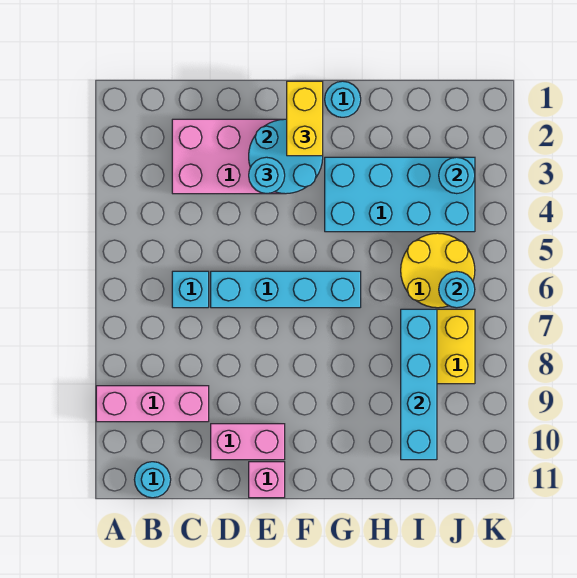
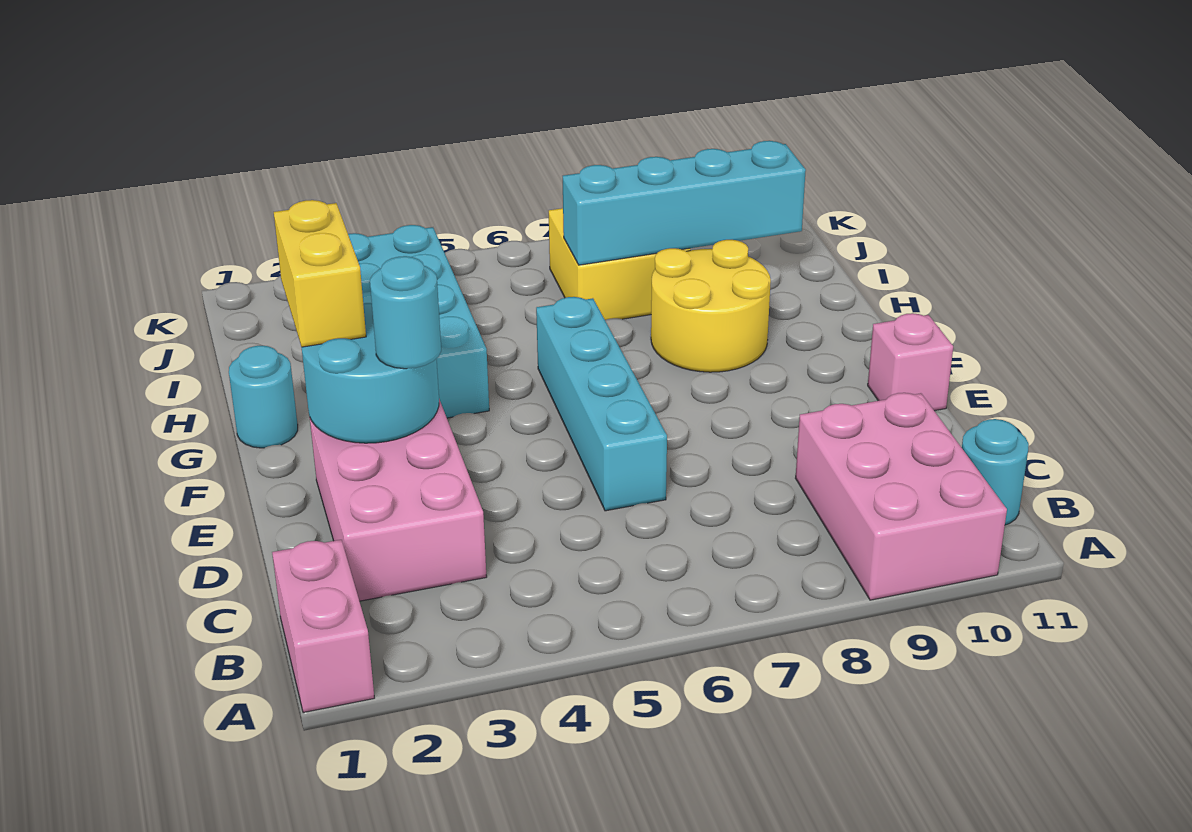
pink brick A9:C9 level 1 -> pink brick A9:C10 level 1
cyan brick C6 level 1 -> none
pink brick D10:E10 level 1 -> pink brick A1:B1 level 1
yellow brick F1:F2 level 3 -> yellow brick F2:G2 level 3
yellow round brick I5:J6 level 1 -> yellow round brick G8:H9 level 1
cyan round brick J3 level 2 -> none
cyan round brick J6 level 2 -> none

